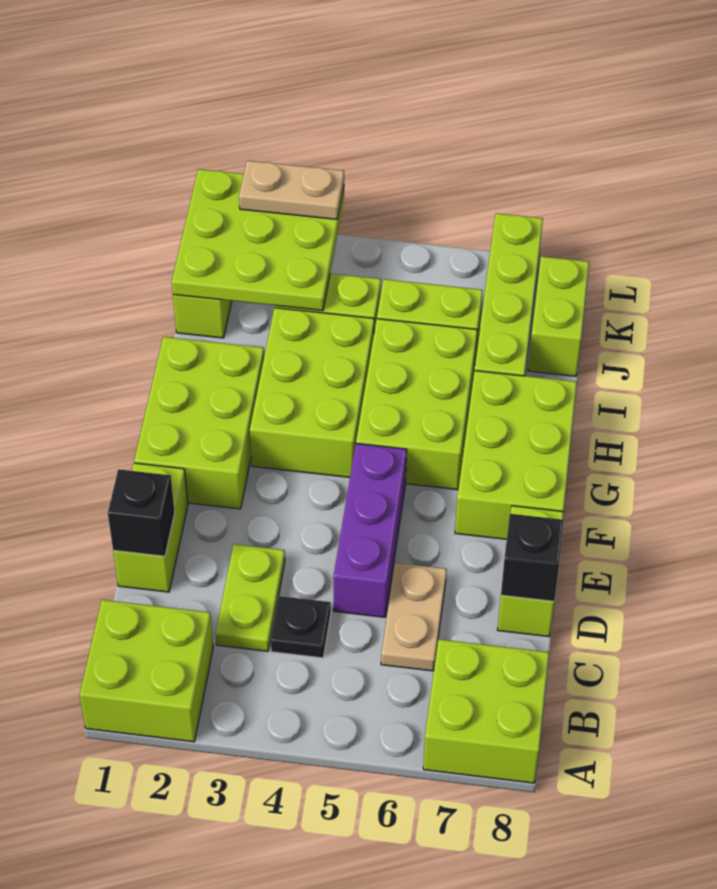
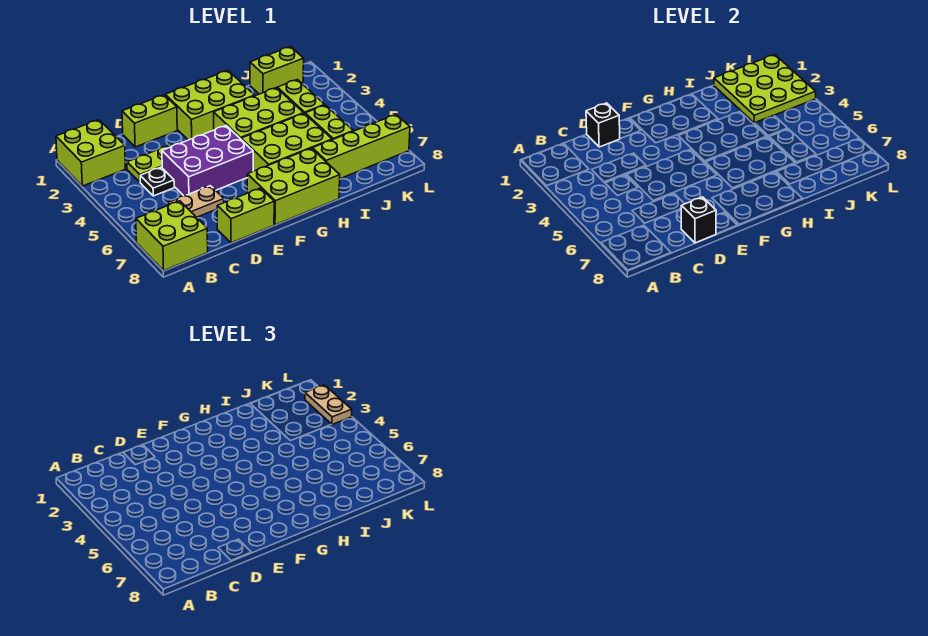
purple brick D5:F5 level 1 -> purple brick D4:F5 level 1
lime brick J8:K8 level 1 -> none

